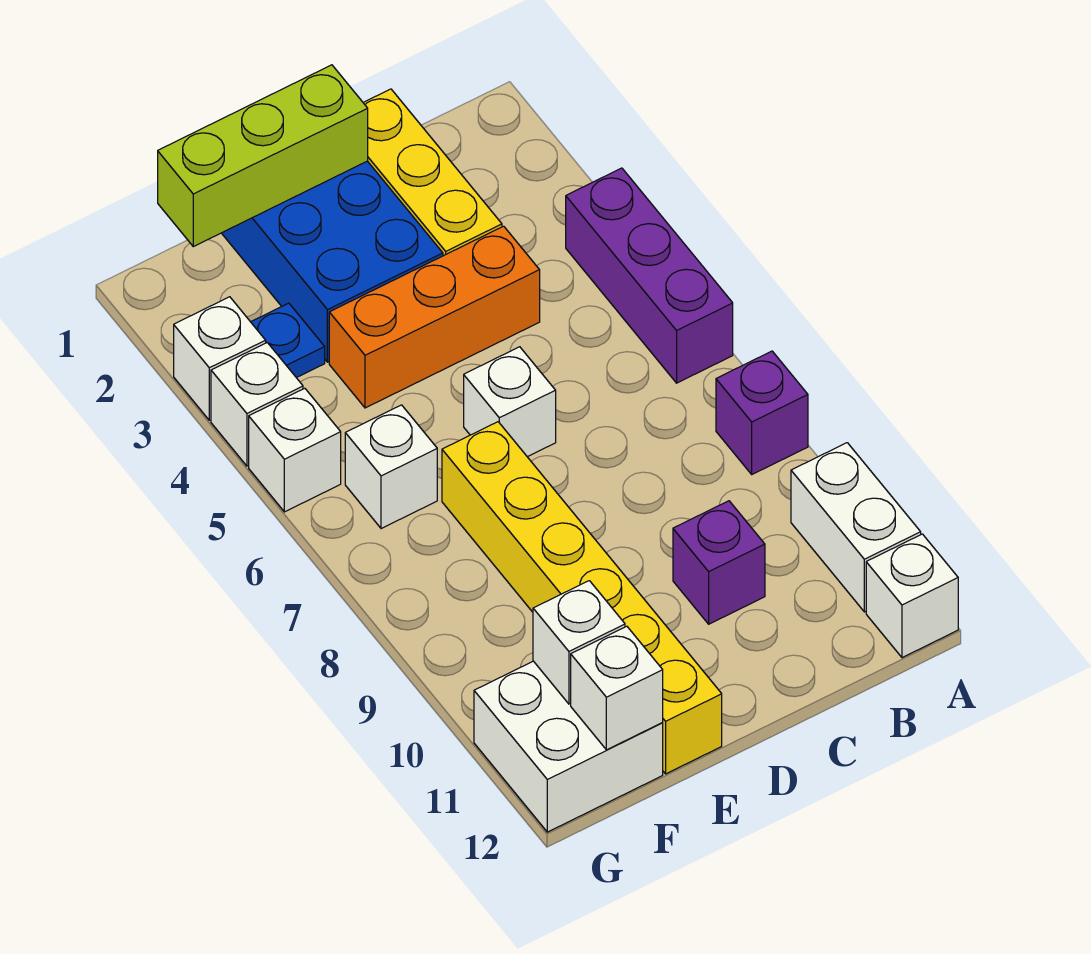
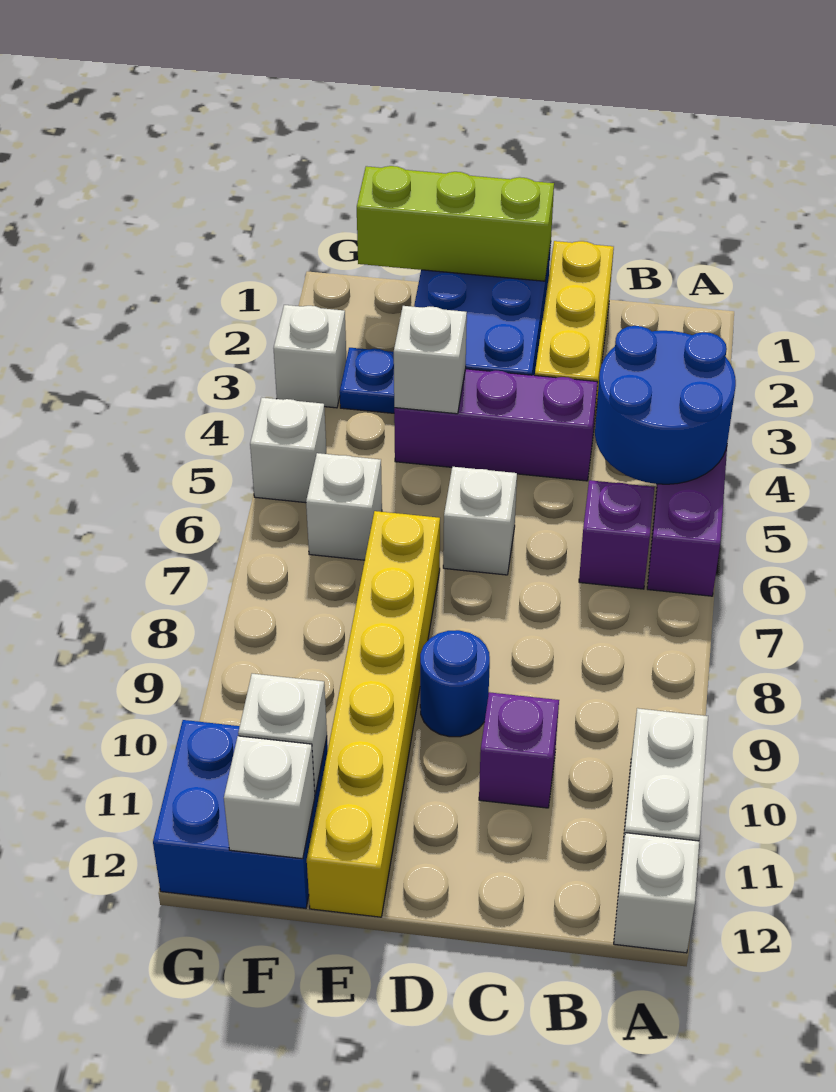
none -> blue round brick A4:B5 level 2
purple brick A8 level 1 -> purple brick B6 level 1
orange brick C4:E4 level 1 -> purple brick C4:E4 level 1
none -> blue round brick D9 level 1
white brick F11:G12 level 1 -> blue brick F11:G12 level 1
white brick G4 level 1 -> white brick E4 level 2

